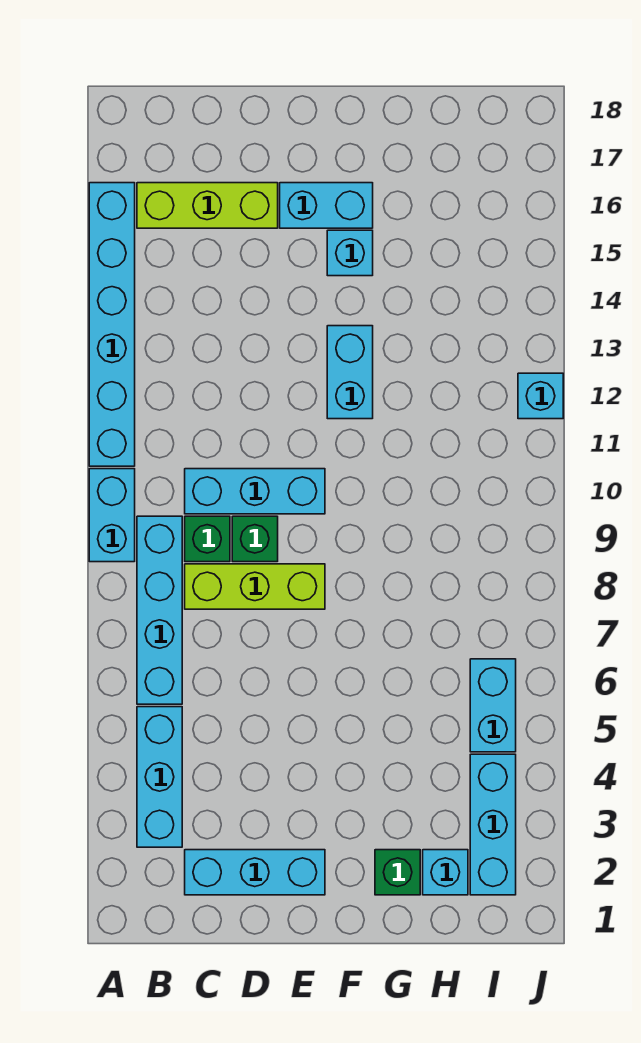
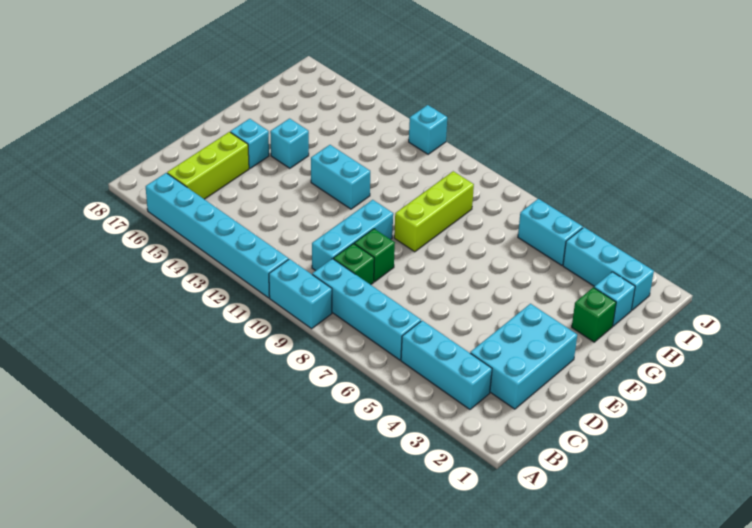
cyan brick C2:E2 level 1 -> cyan brick C2:E3 level 1
lime brick C8:E8 level 1 -> lime brick F9:H9 level 1
cyan brick E16:F16 level 1 -> cyan brick E16 level 1

